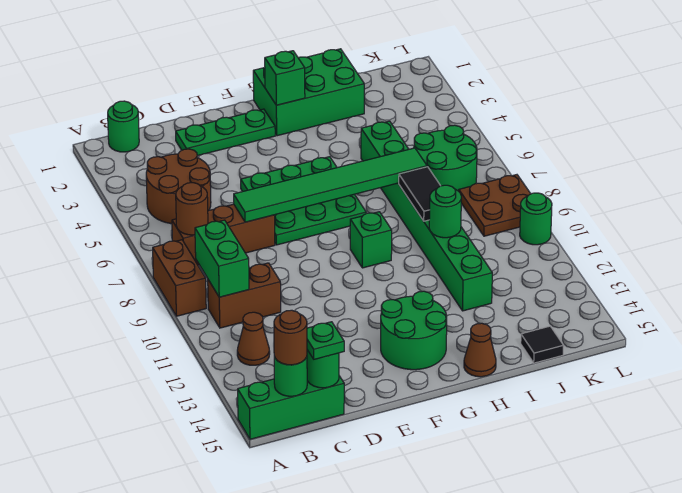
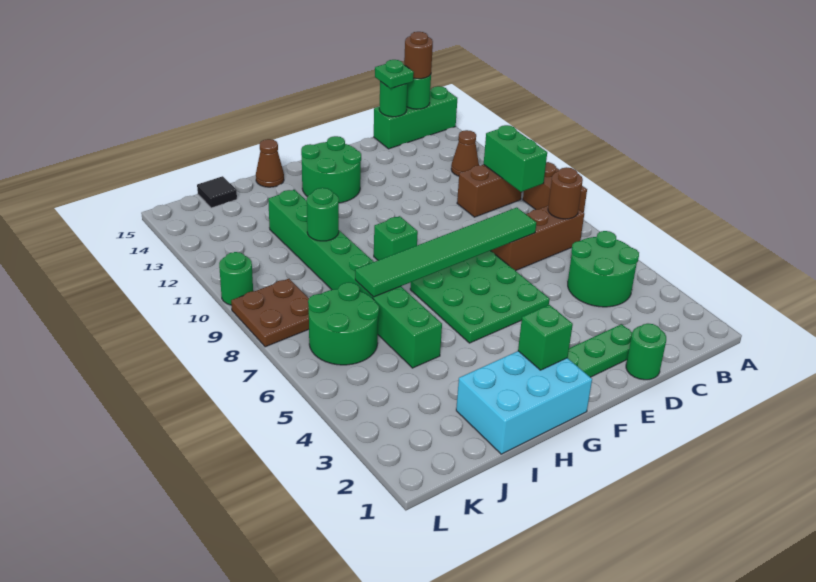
green round brick B1 level 1 -> green round brick D1 level 1
brown round brick B4:C5 level 1 -> green round brick B4:C5 level 1
green brick G1:I2 level 1 -> cyan brick G1:I2 level 1
black tile I8:I9 level 2 -> none

